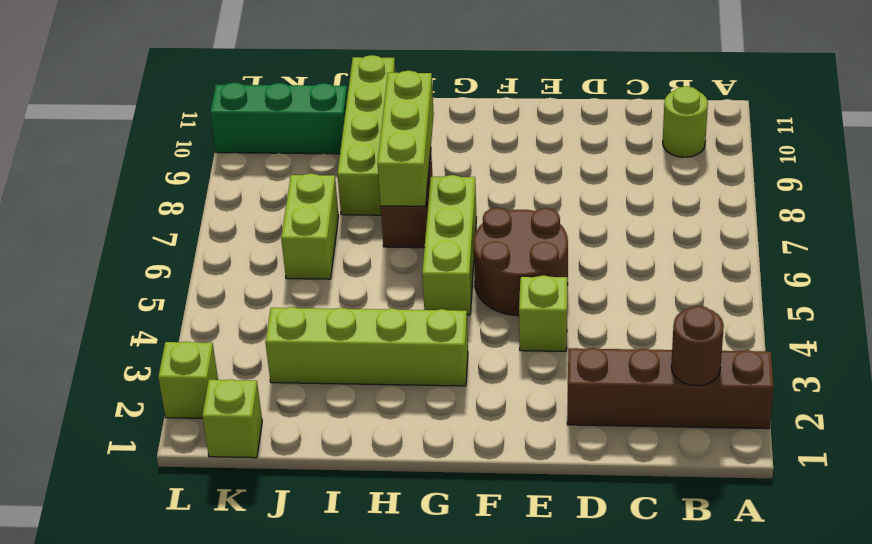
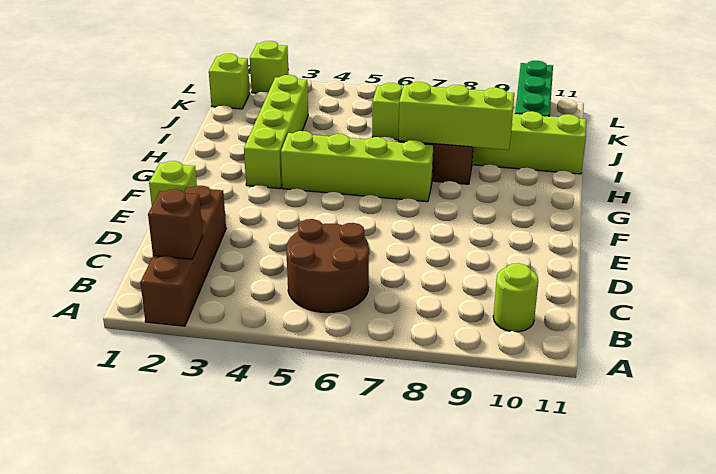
brown round brick B2 level 2 -> brown brick B2 level 2
lime brick E4 level 1 -> lime brick E1 level 1
brown round brick E5:F6 level 1 -> brown round brick B5:C6 level 1
lime brick G5:G7 level 1 -> lime brick G4:G7 level 1

